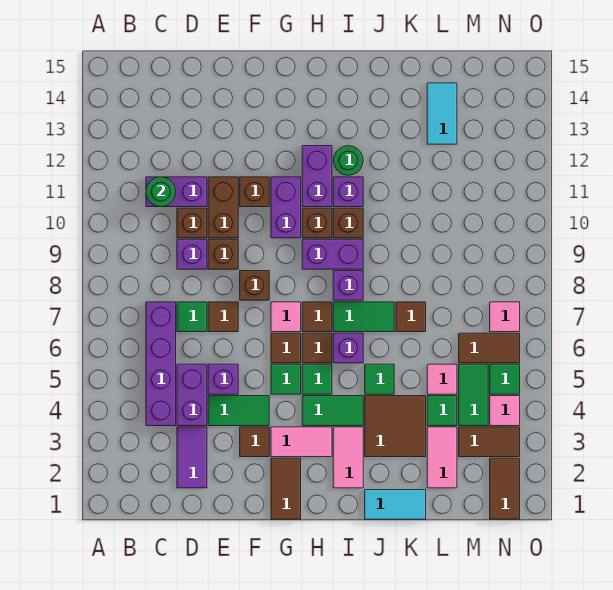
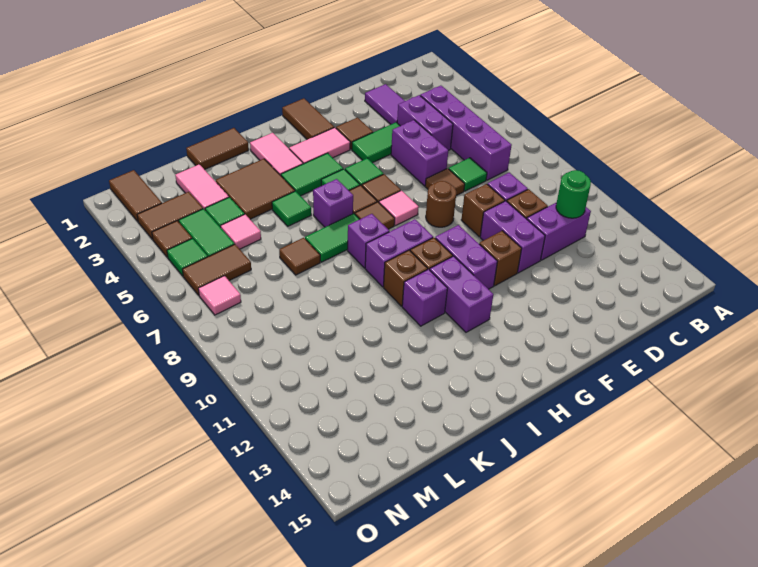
purple brick E5 level 1 -> purple brick E5:E6 level 1
brown brick E10:E11 level 1 -> purple brick E10:E11 level 1
brown brick F8 level 1 -> brown round brick F8 level 1
green round brick I12 level 1 -> none
cyan tile J1:K1 level 1 -> brown tile J1:K1 level 1
cyan tile L13:L14 level 1 -> none
pink tile N4 level 1 -> brown tile N4 level 1

